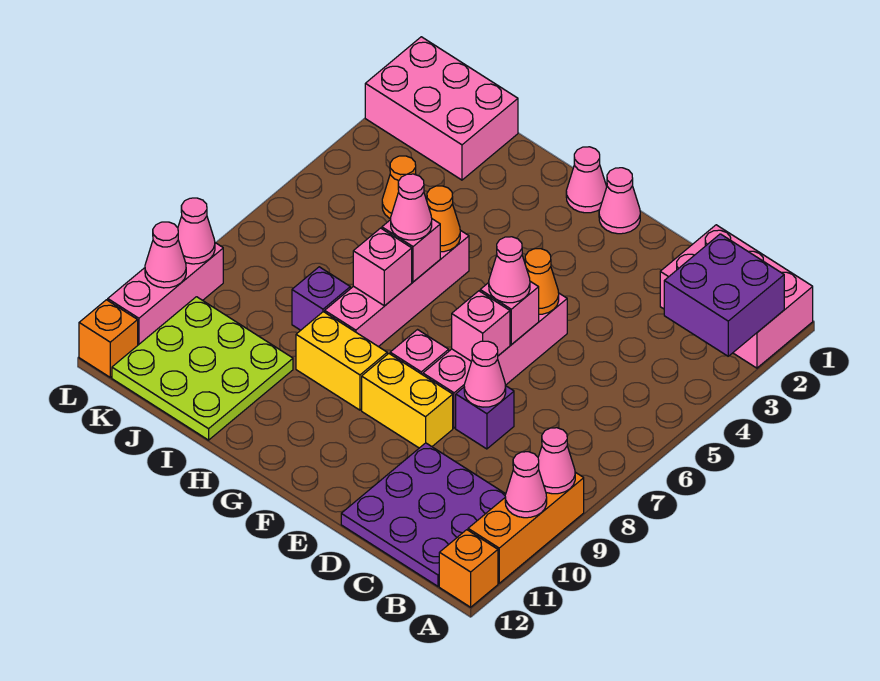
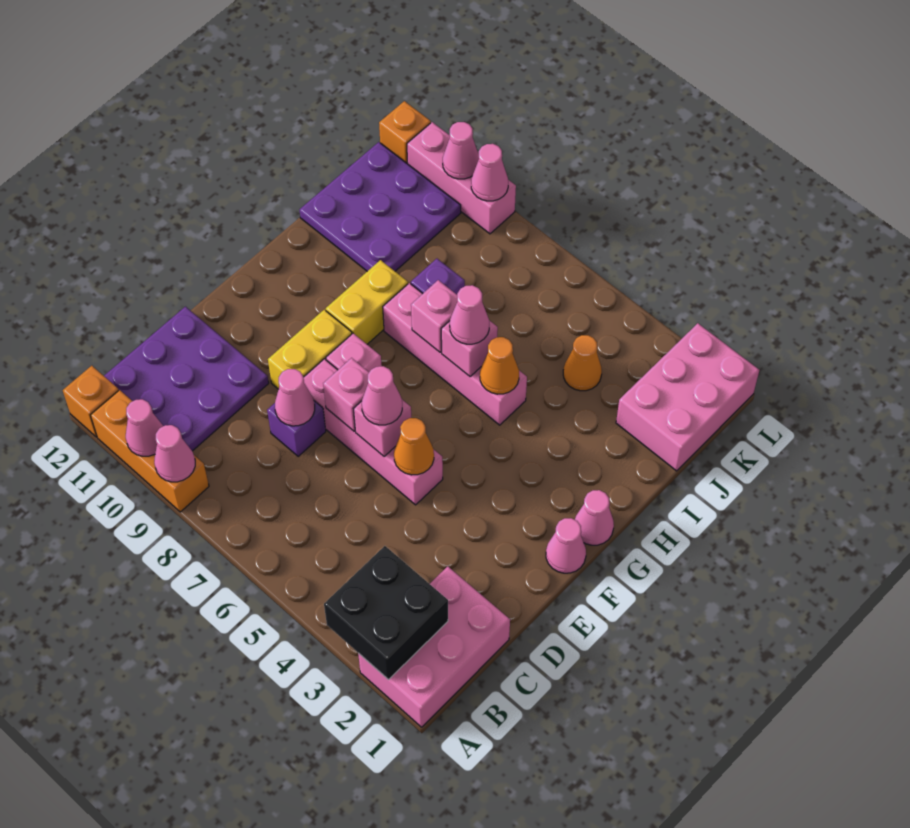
purple brick A2:B3 level 2 -> black brick A2:B3 level 2
lime plate I10:K12 level 1 -> purple plate I10:K12 level 1

